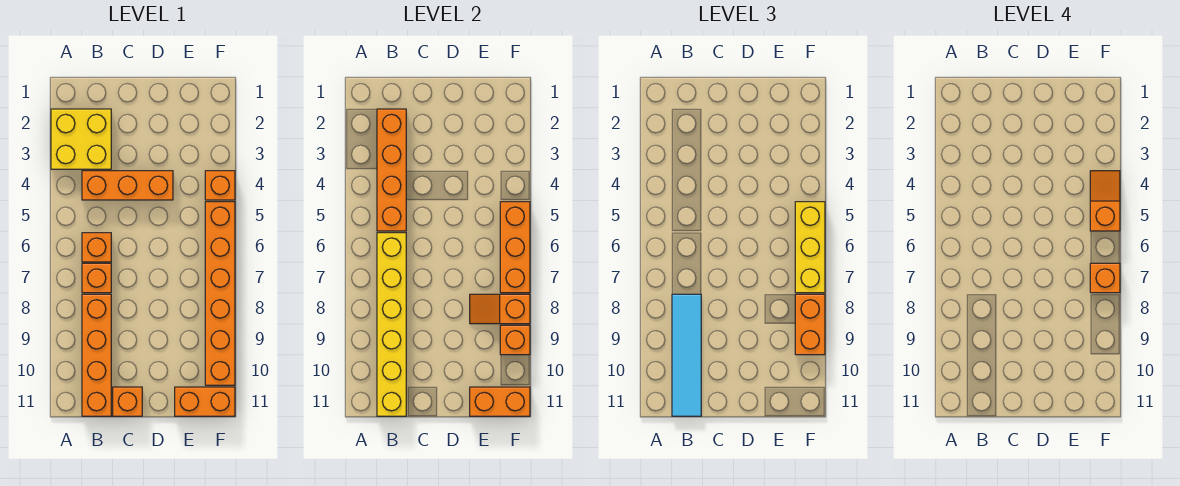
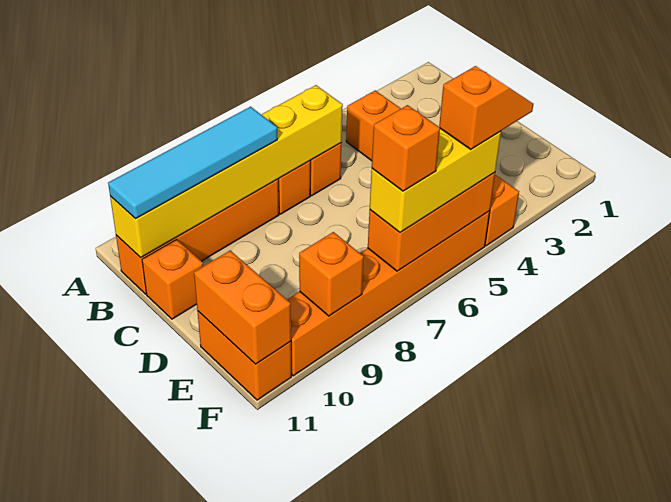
yellow brick A2:B3 level 1 -> none
orange brick B2:B5 level 2 -> none
orange slope E8:F8 level 2 top F -> none
orange brick F8:F9 level 3 -> none

